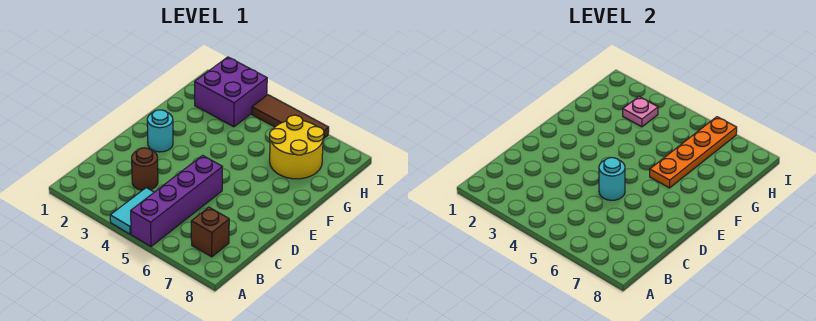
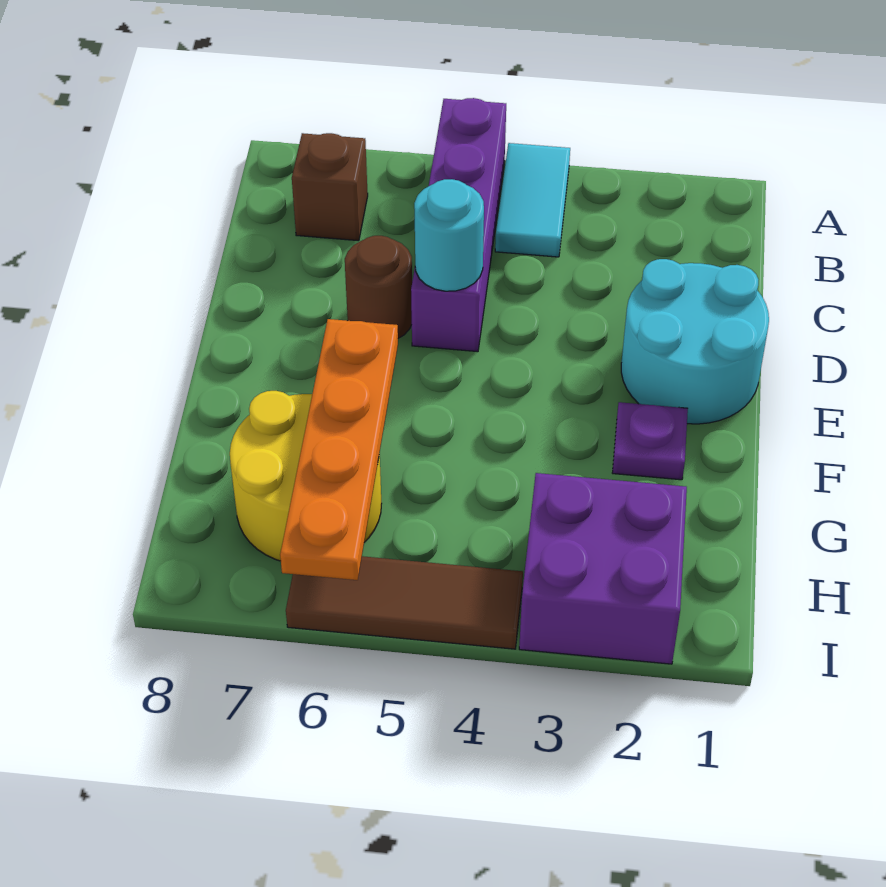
brown round brick C3 level 1 -> brown round brick D6 level 1
cyan round brick E2 level 1 -> cyan round brick D1:E2 level 1
none -> purple plate F2 level 1
pink plate H3 level 2 -> none

